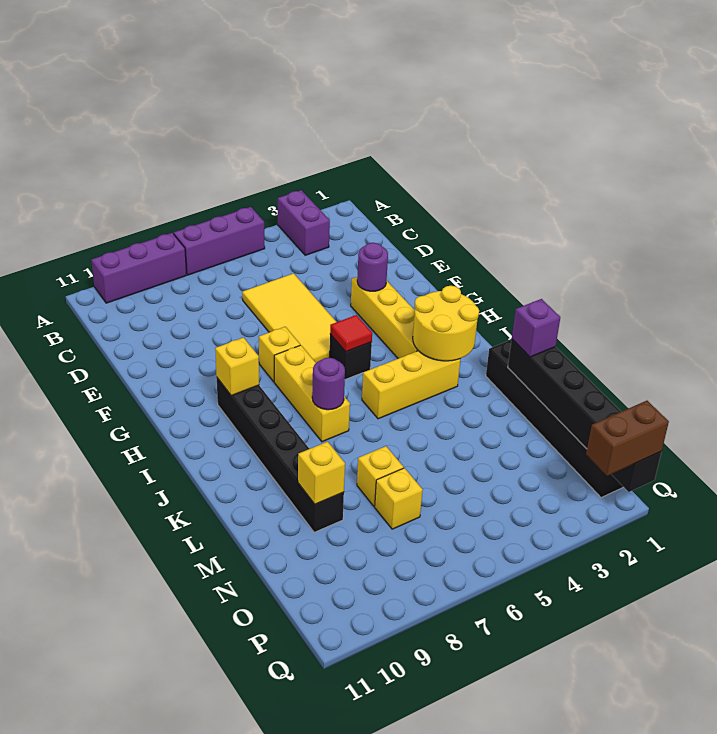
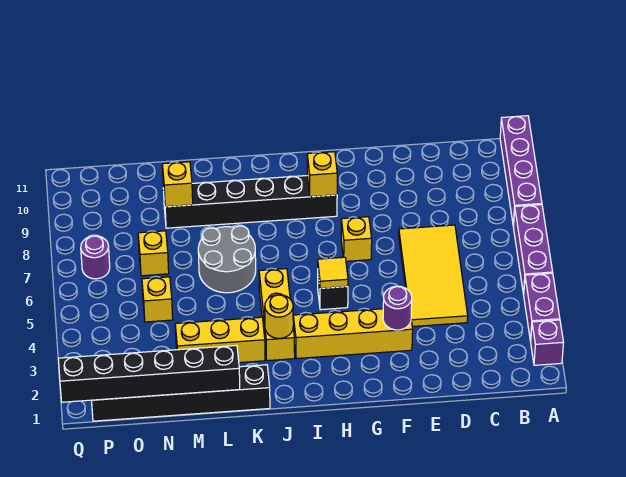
purple brick A3:B3 level 1 -> purple brick A3:A4 level 1
purple brick A8:A10 level 1 -> purple brick A8:A11 level 1
yellow tile D5:G6 level 1 -> yellow tile D4:E7 level 1
red tile H5 level 2 -> yellow tile H5 level 2
yellow brick H7:J7 level 1 -> yellow brick K3:M3 level 1
yellow round brick I2:J3 level 2 -> yellow round brick J3 level 2
purple round brick J7 level 2 -> purple round brick P7 level 1
none -> grey round brick K6:L7 level 1
purple brick L1 level 3 -> purple brick A2 level 1
yellow brick M7 level 1 -> yellow brick N5 level 1
brown brick Q1:Q2 level 3 -> none

